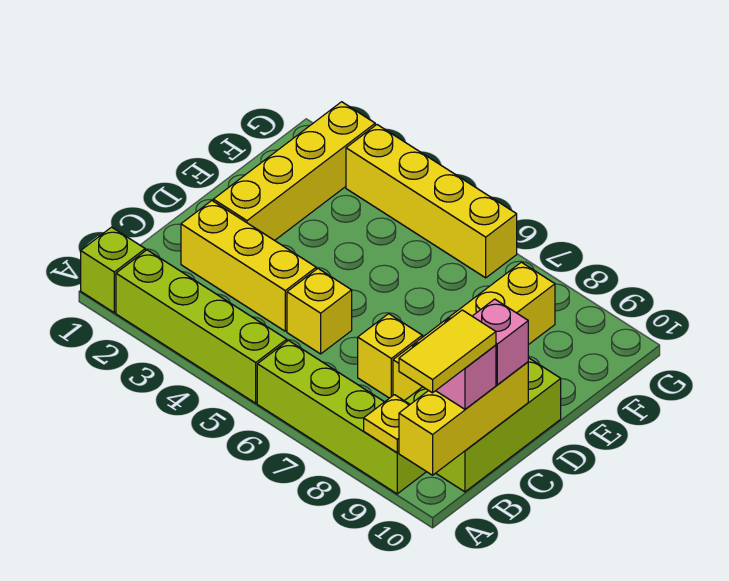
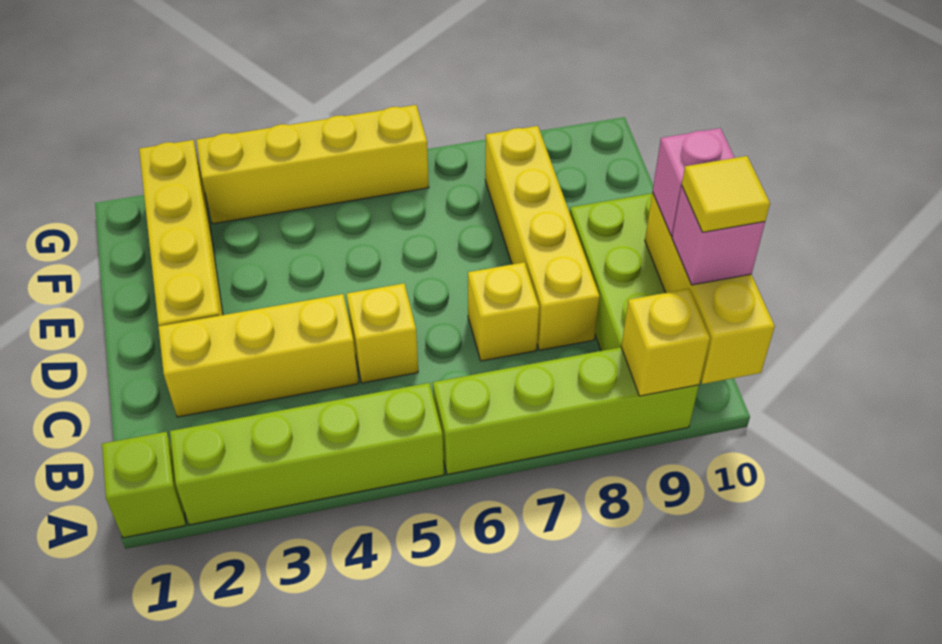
yellow plate A9 level 2 -> yellow brick A9 level 2
yellow tile A10:B10 level 4 -> yellow tile B10 level 4

